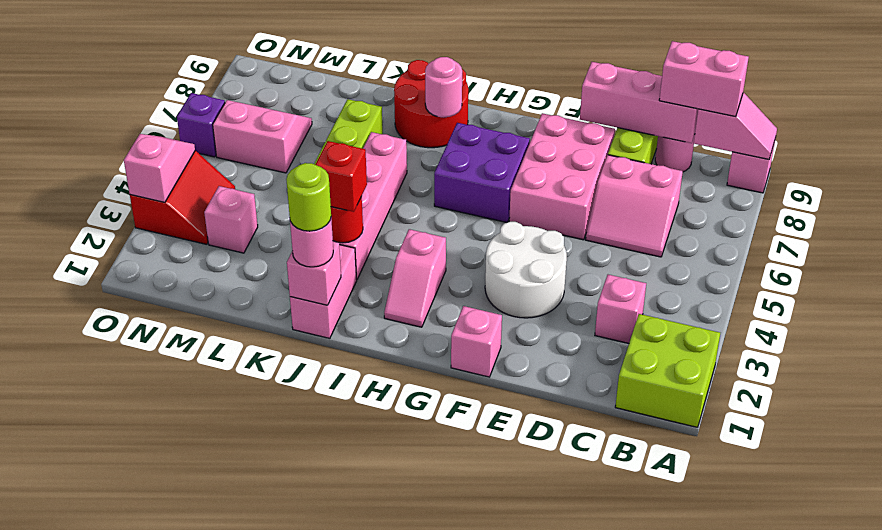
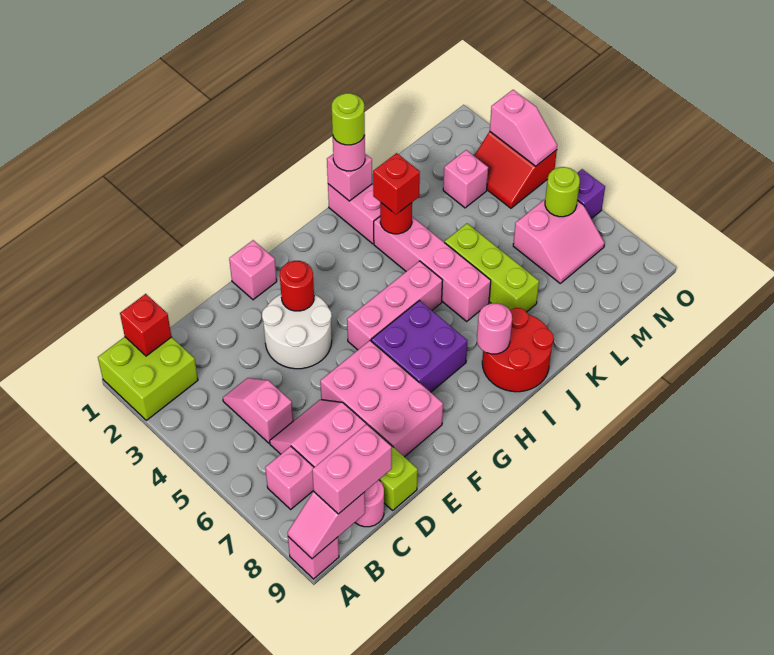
none -> red brick B1 level 2
pink brick C3 level 1 -> pink brick B7 level 1
pink brick C9:E9 level 2 -> pink brick G5:I5 level 1
none -> red round brick F3 level 2
pink slope H2:H3 level 1 top 3 -> pink slope C4:C5 level 1 top 5
none -> lime round brick N6 level 2

